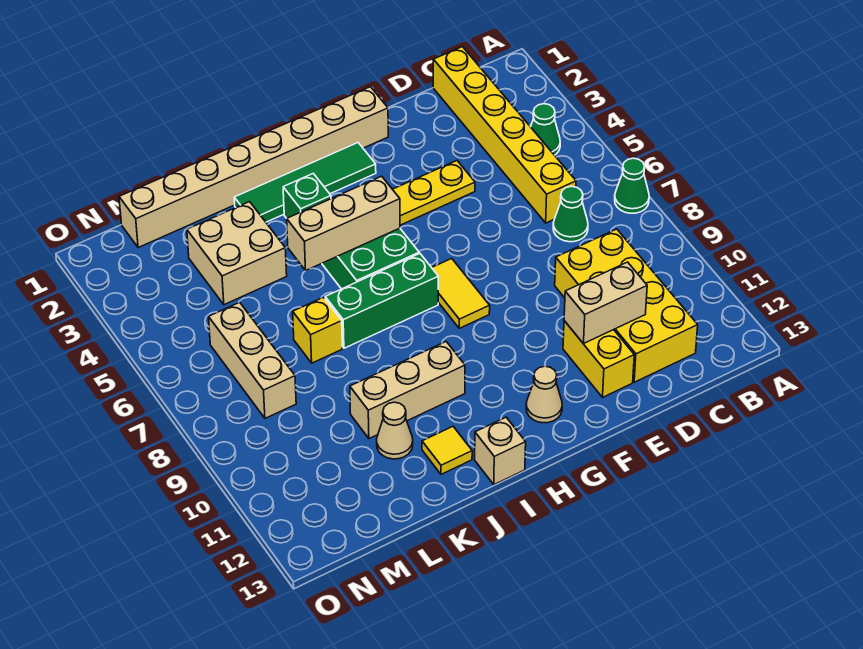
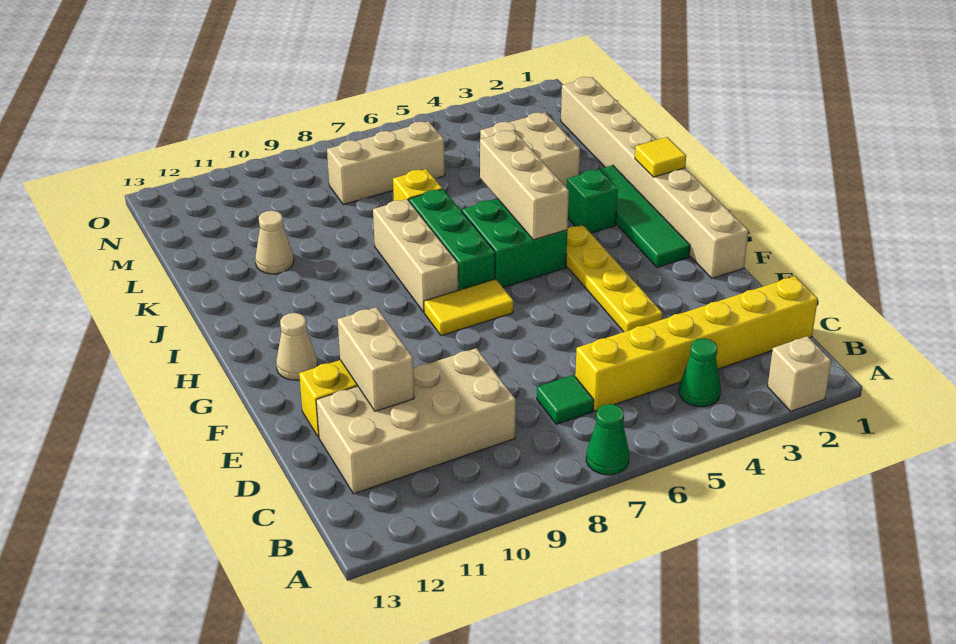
green cone C7 level 1 -> green tile C7 level 1
yellow brick C9:D12 level 1 -> tan brick C9:D12 level 1
tan brick I10:K10 level 1 -> tan brick H8:J8 level 1
tan brick I13 level 1 -> tan brick A2 level 1
yellow tile J12 level 1 -> yellow tile I1 level 2

